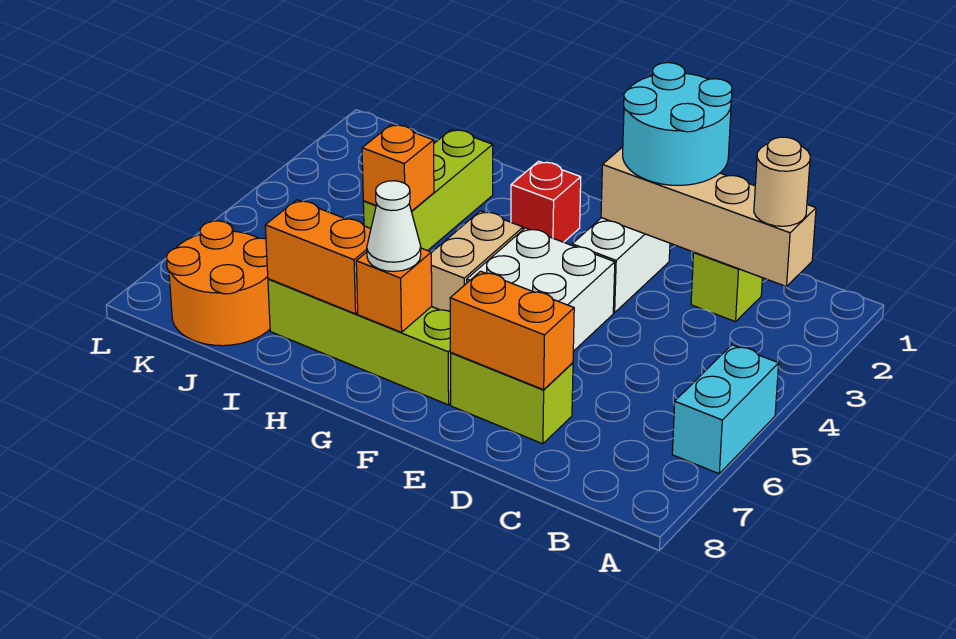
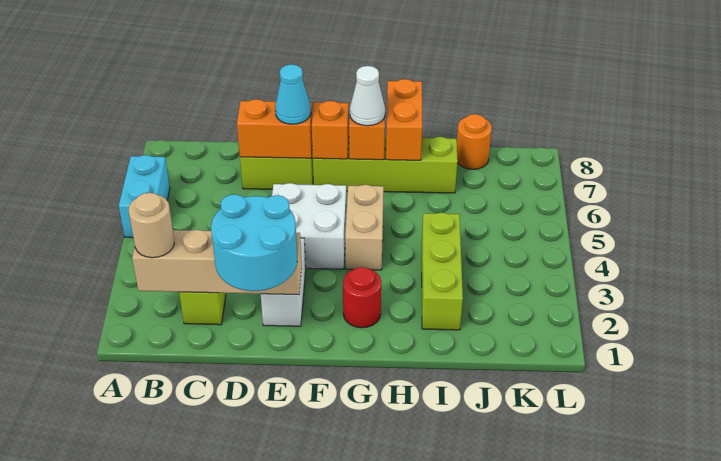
none -> cyan cone E7 level 3
red brick G2 level 1 -> red round brick G2 level 1
orange brick H7:I7 level 2 -> orange brick H7:H8 level 2
orange brick I4 level 2 -> orange brick F7 level 2
orange round brick J7:K8 level 1 -> orange round brick J8 level 1

